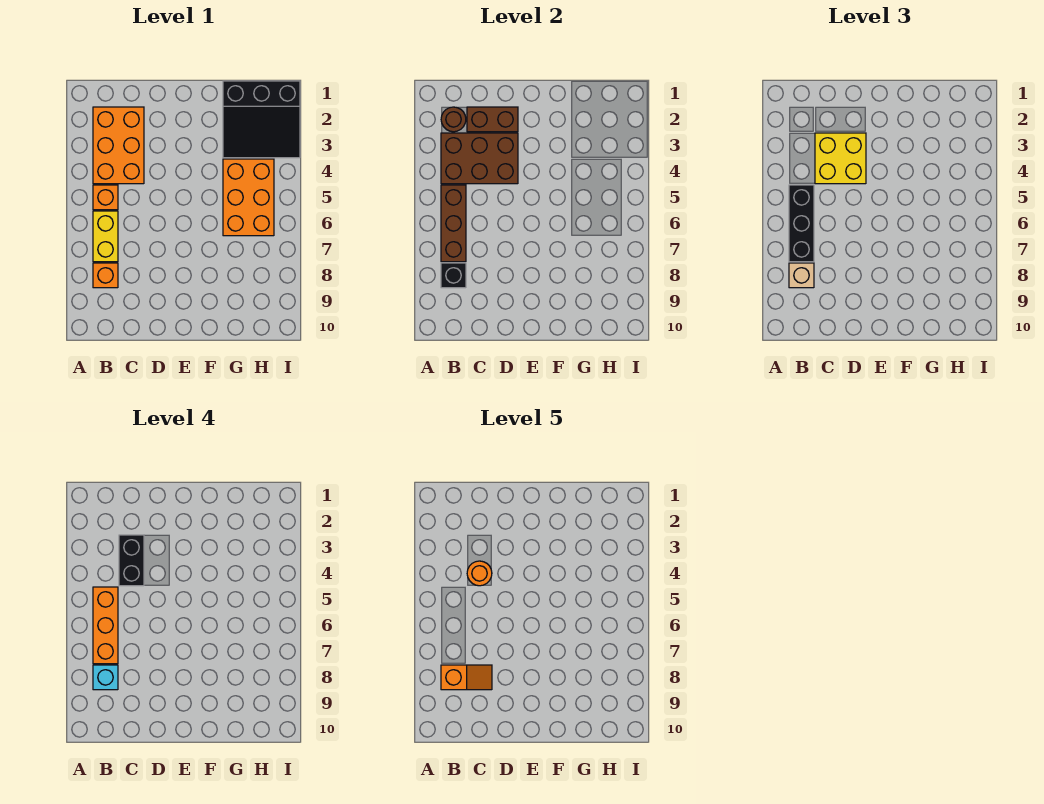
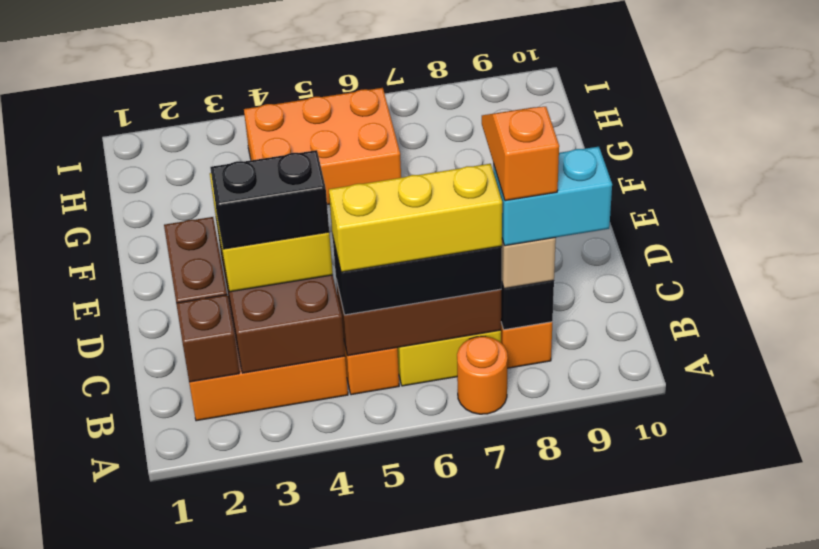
brown round brick B2 level 2 -> brown brick B2 level 2
orange brick B5:B7 level 4 -> yellow brick B5:B7 level 4
cyan brick B8 level 4 -> cyan brick B8:B9 level 4
orange round brick C4 level 5 -> orange round brick A7 level 1
black slope G1:I3 level 1 top 1 -> none

